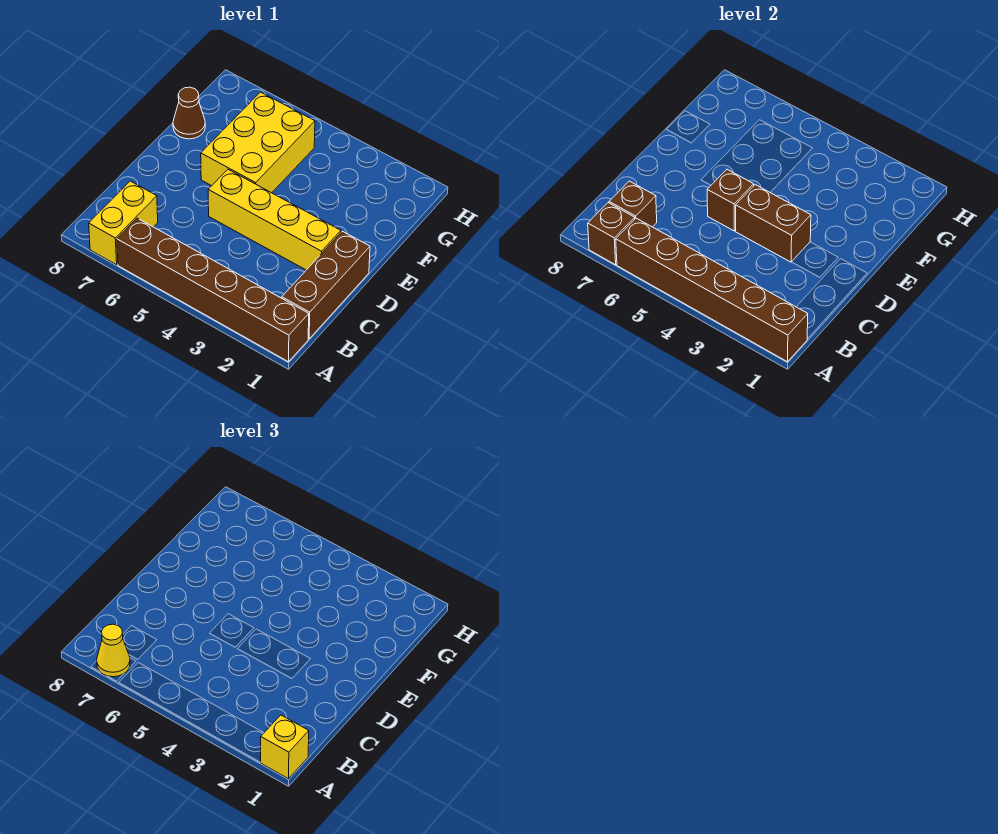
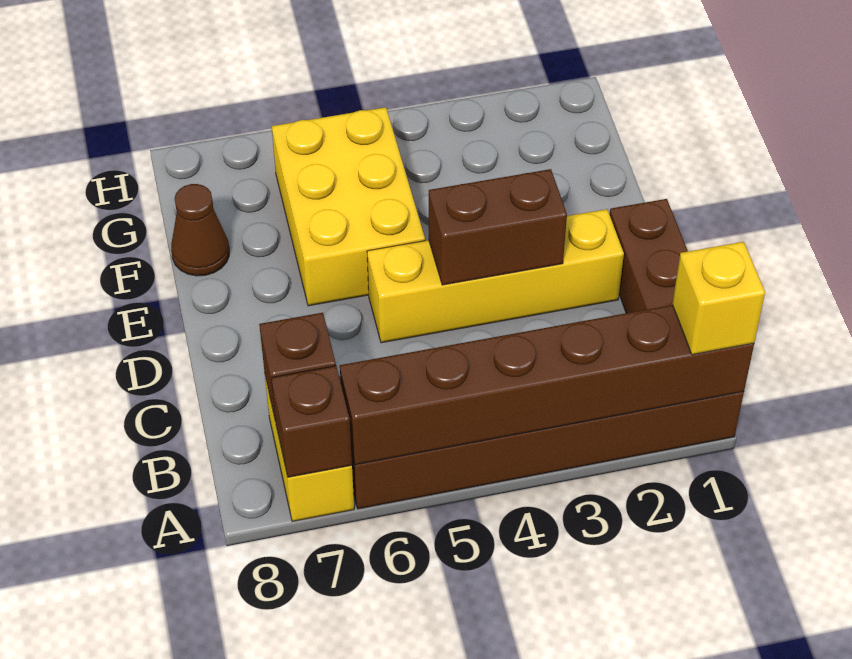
yellow cone A7 level 3 -> none
brown brick D5 level 2 -> none

